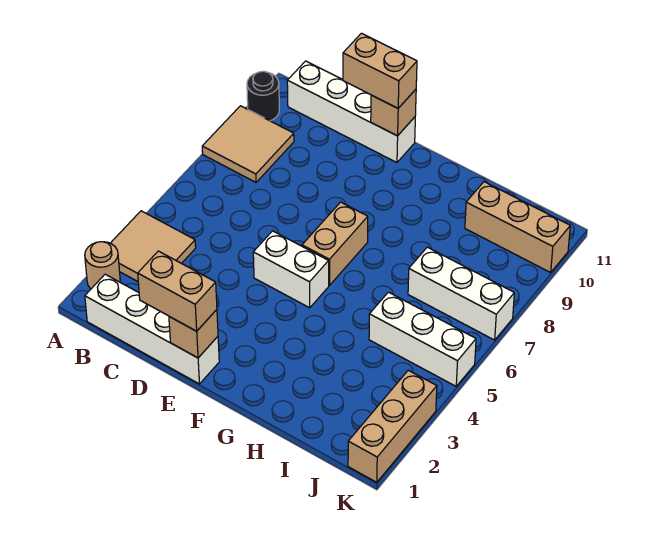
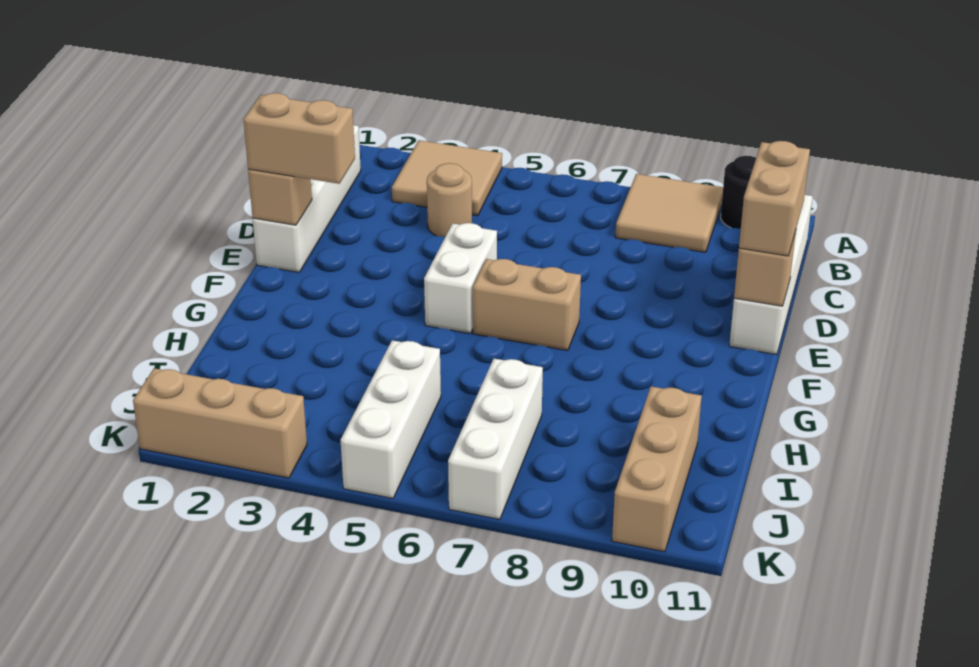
tan round brick A2 level 1 -> tan round brick C4 level 1
tan brick D1:E1 level 3 -> tan brick E1:E2 level 3

